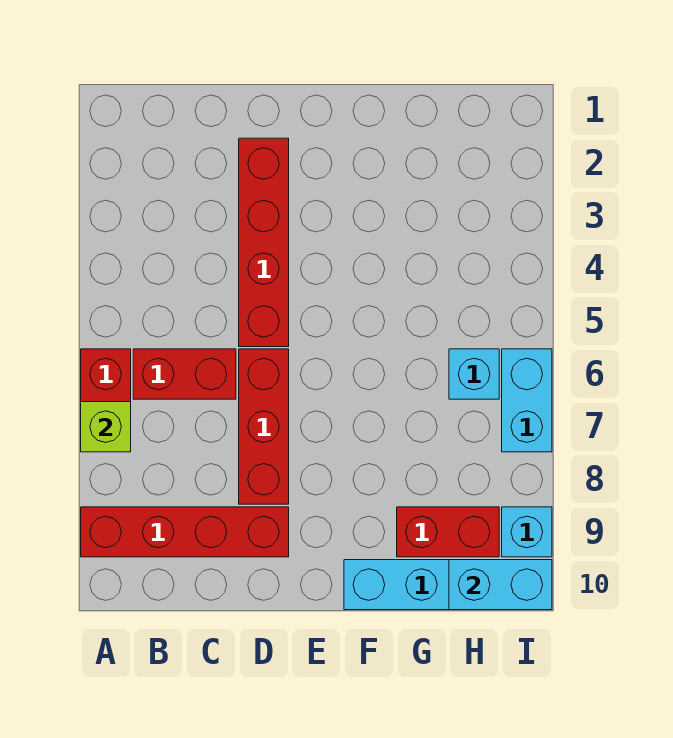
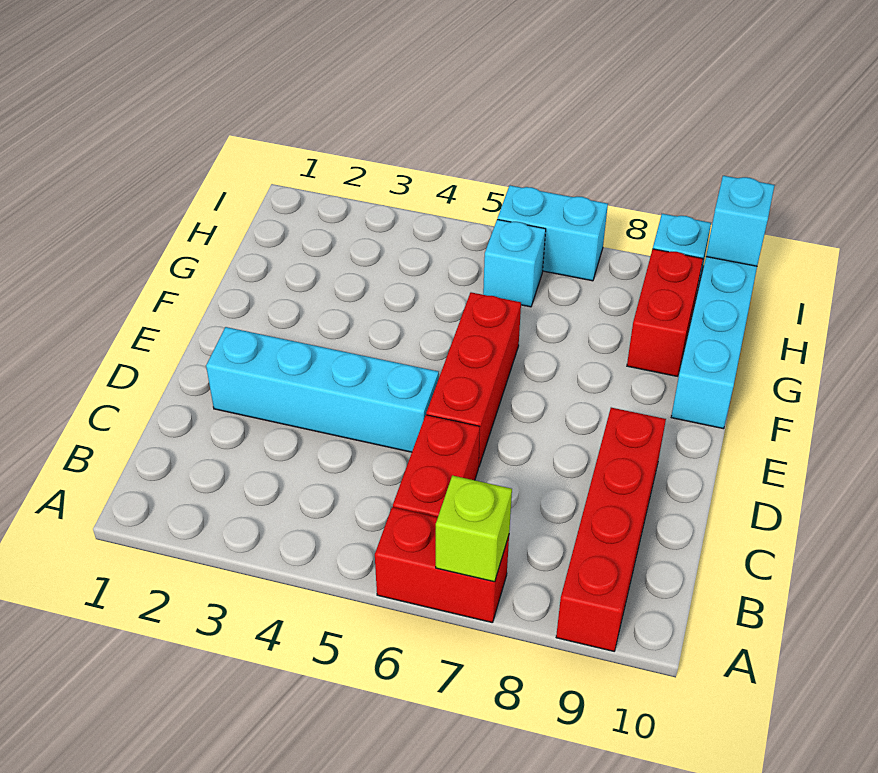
red brick D2:D5 level 1 -> cyan brick D2:D5 level 1
red brick D6:D8 level 1 -> red brick D6:F6 level 1
cyan brick H10:I10 level 2 -> cyan brick I10 level 2

